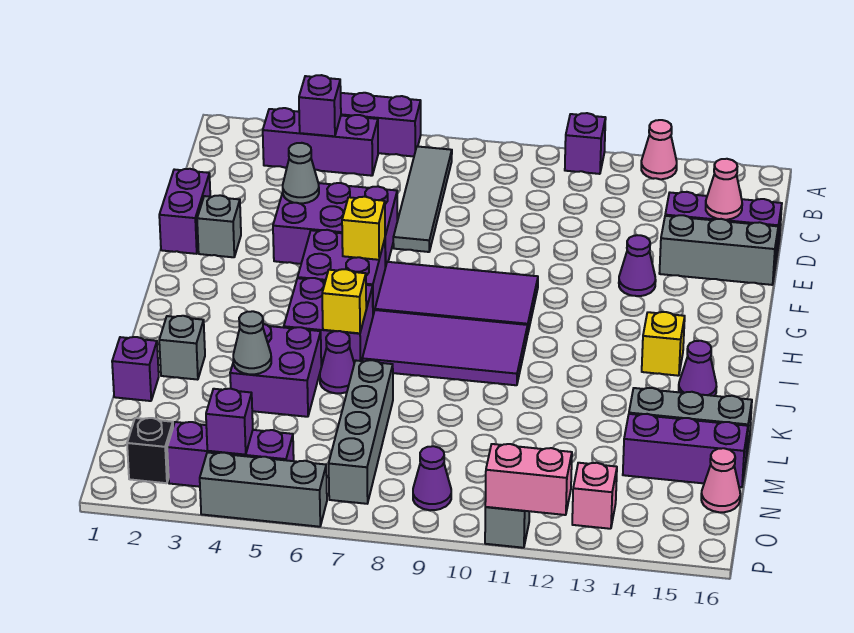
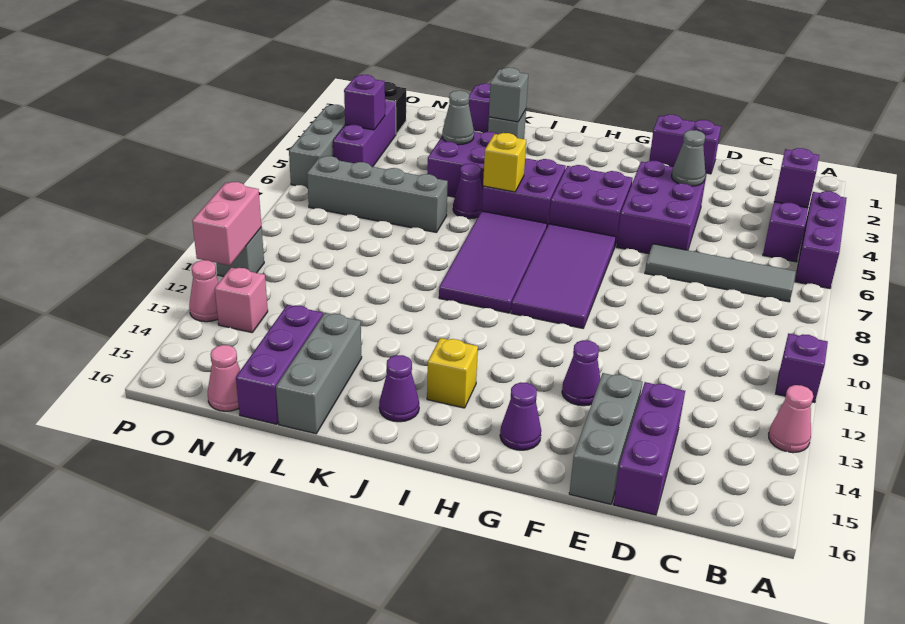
pink cone D15 level 2 -> pink cone P13 level 1
grey brick F2 level 1 -> grey brick K2 level 2
yellow brick G6 level 2 -> none
purple cone O9 level 1 -> purple cone G15 level 1

